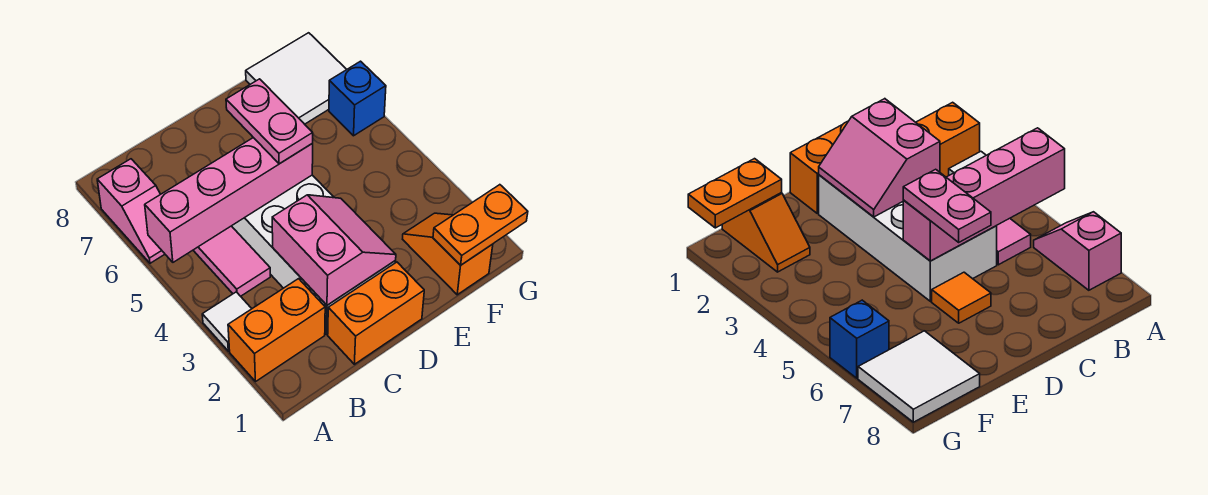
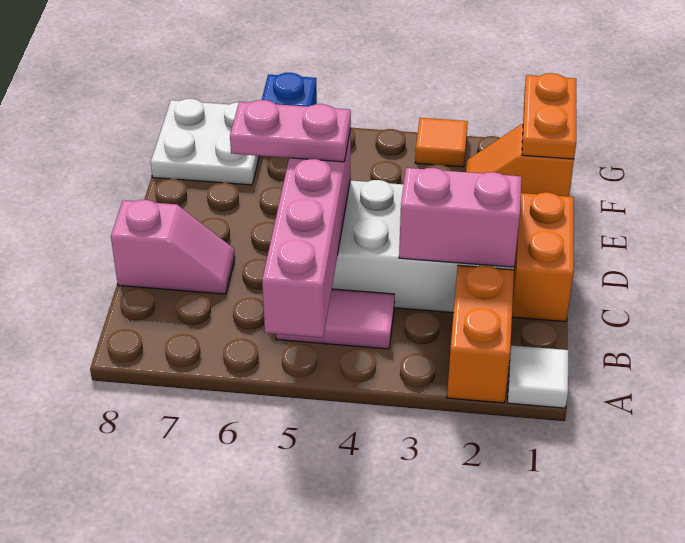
white tile A3 level 1 -> white tile A1 level 1
pink slope A6:A7 level 1 top 7 -> pink slope C7:C8 level 1 top 8
orange tile D6 level 1 -> orange tile G3 level 1
white tile F7:G8 level 1 -> white plate F7:G8 level 1

